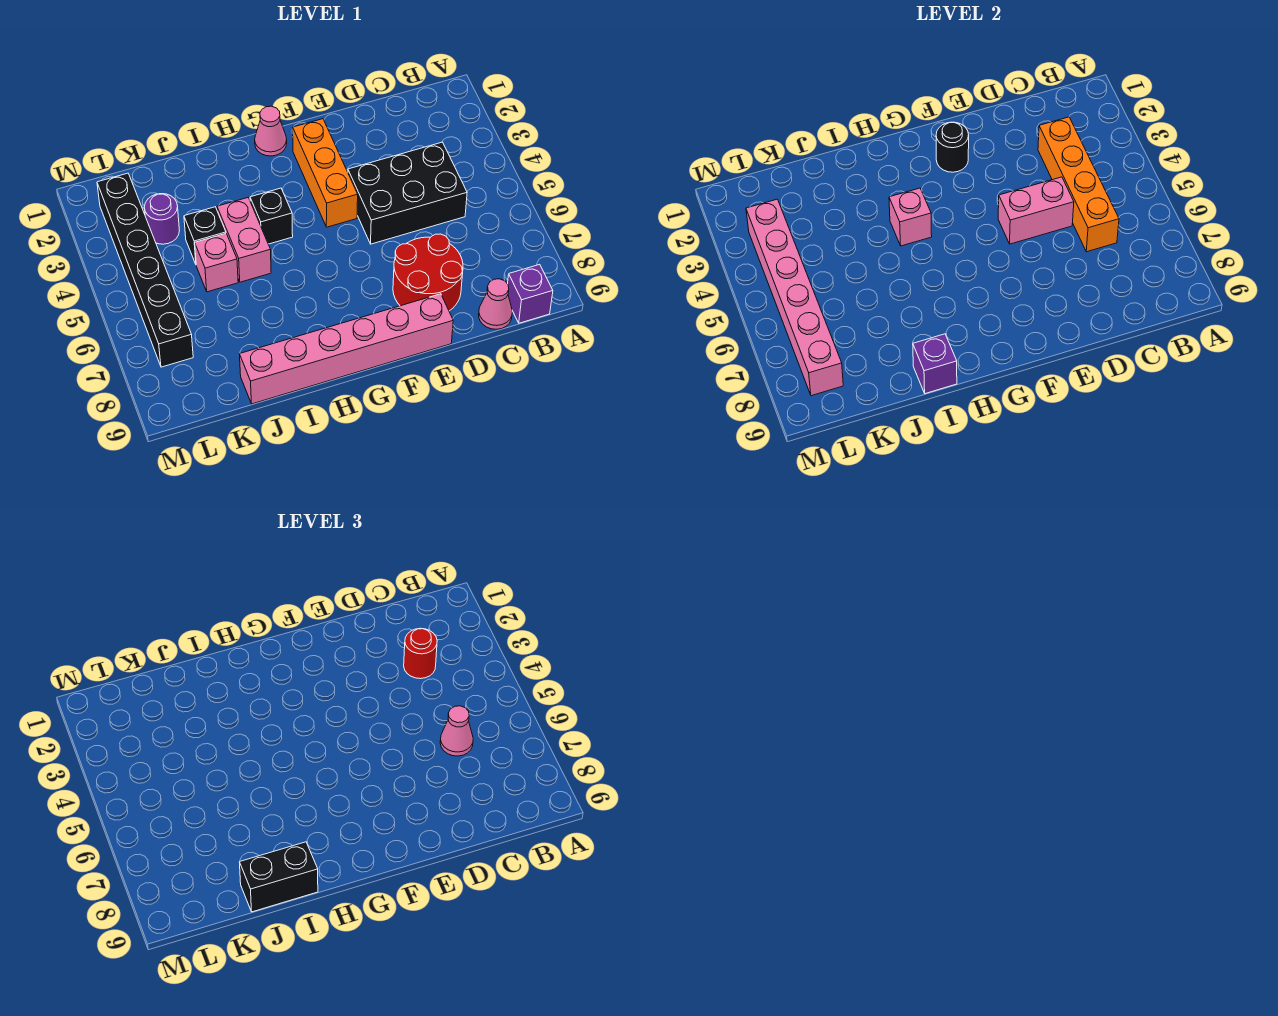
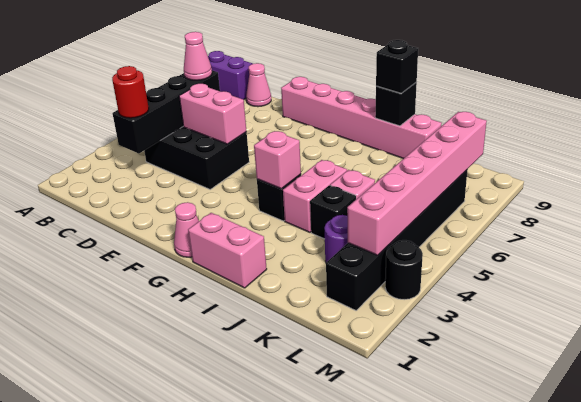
purple brick B9 level 1 -> purple brick A9:B9 level 1
orange brick C3:C6 level 2 -> black brick C3:C6 level 2
red round brick D7:E8 level 1 -> none
orange brick F2:F4 level 1 -> none
black round brick F2 level 2 -> black round brick M3 level 1
none -> pink brick H1:I1 level 1
purple brick I9 level 2 -> black brick I9 level 2
black brick I9:J9 level 3 -> black brick I9 level 3

